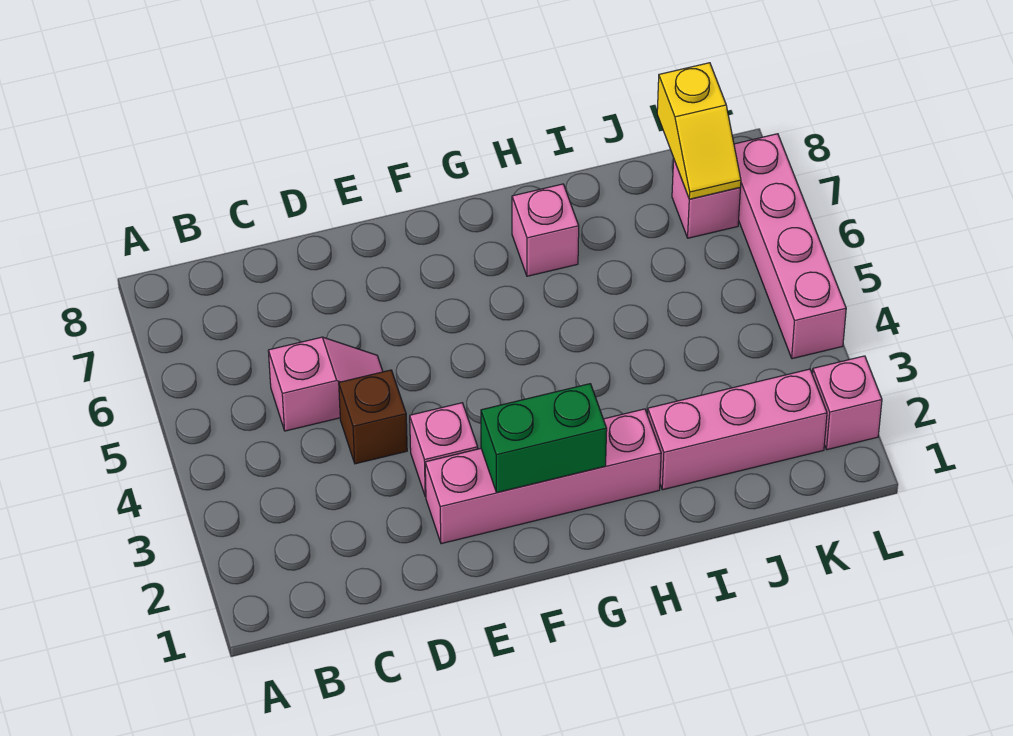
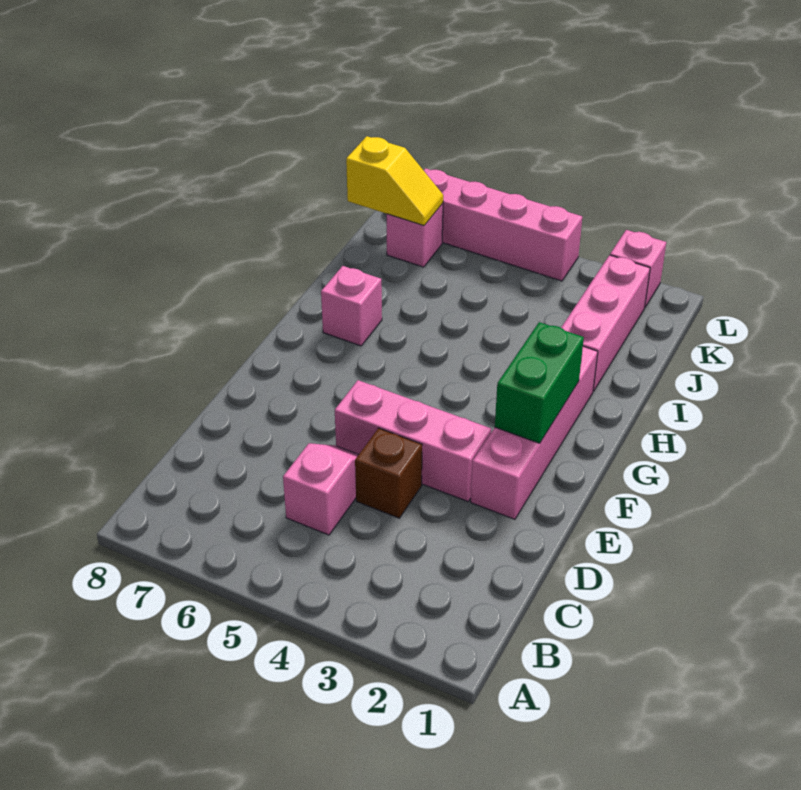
pink brick E3 level 1 -> pink brick E3:E5 level 1

